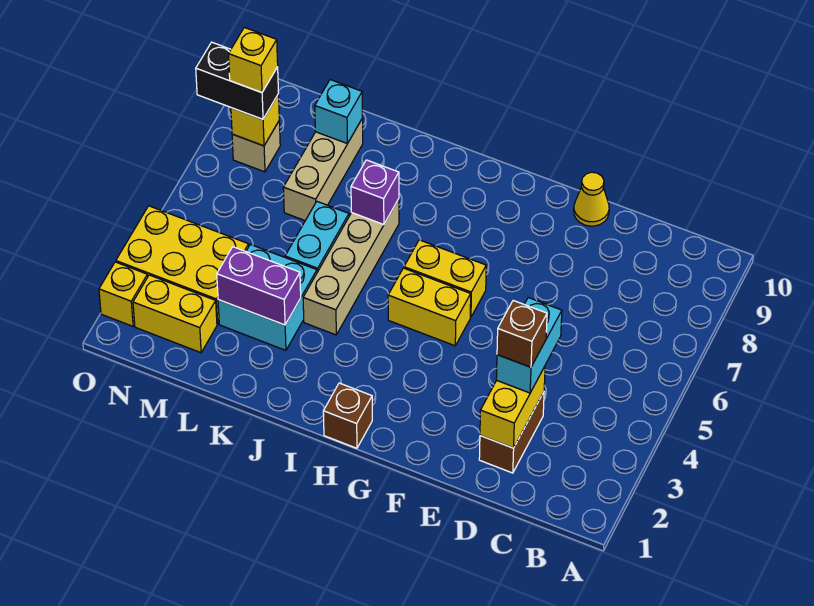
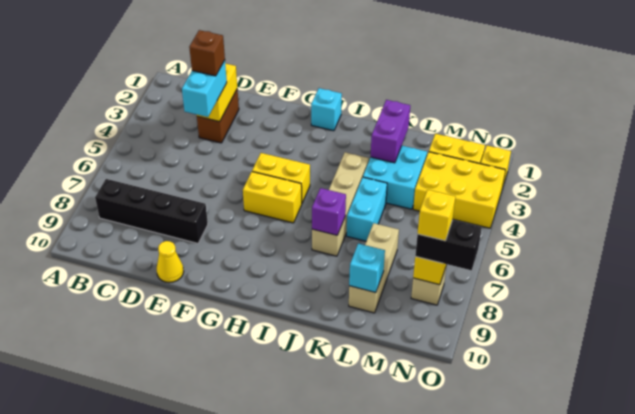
none -> black brick B8:E8 level 1
brown brick H1 level 1 -> cyan brick H1 level 1
purple brick K3:L3 level 2 -> purple brick K2:K3 level 2

